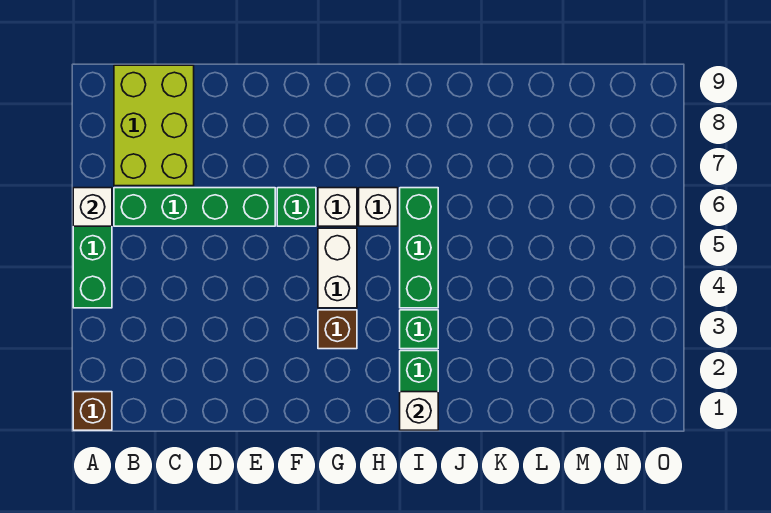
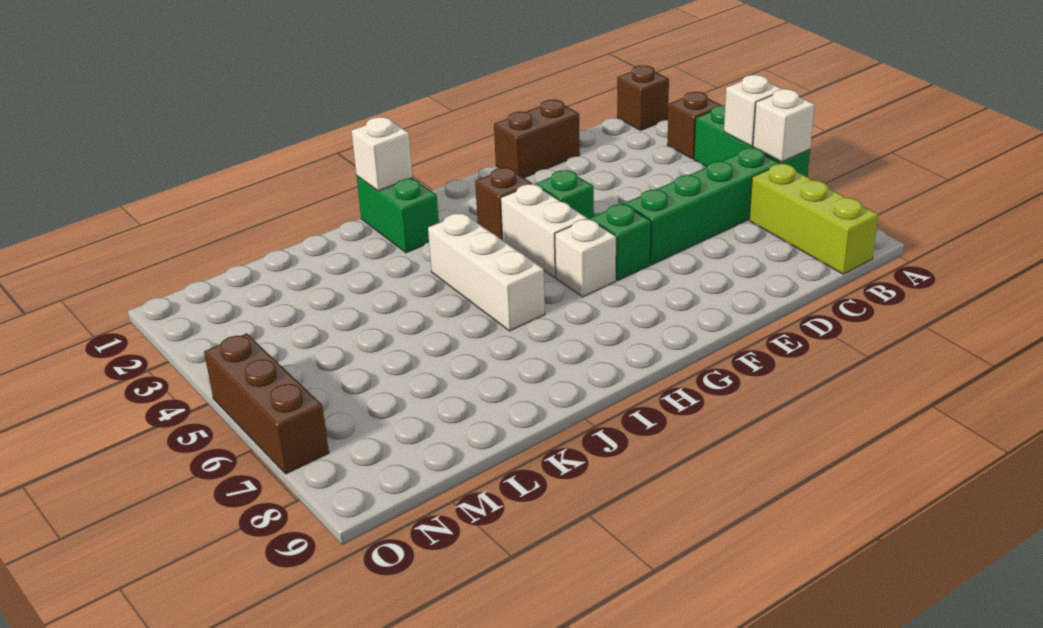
none -> brown brick A3 level 1
lime brick B7:C9 level 1 -> lime brick B7:B9 level 1
none -> brown brick D1:E1 level 1
white brick H6 level 1 -> white brick A5 level 2
green brick I3 level 1 -> green brick F4 level 1
green brick I4:I6 level 1 -> white brick I4:I6 level 1
none -> brown brick O5:O7 level 1

